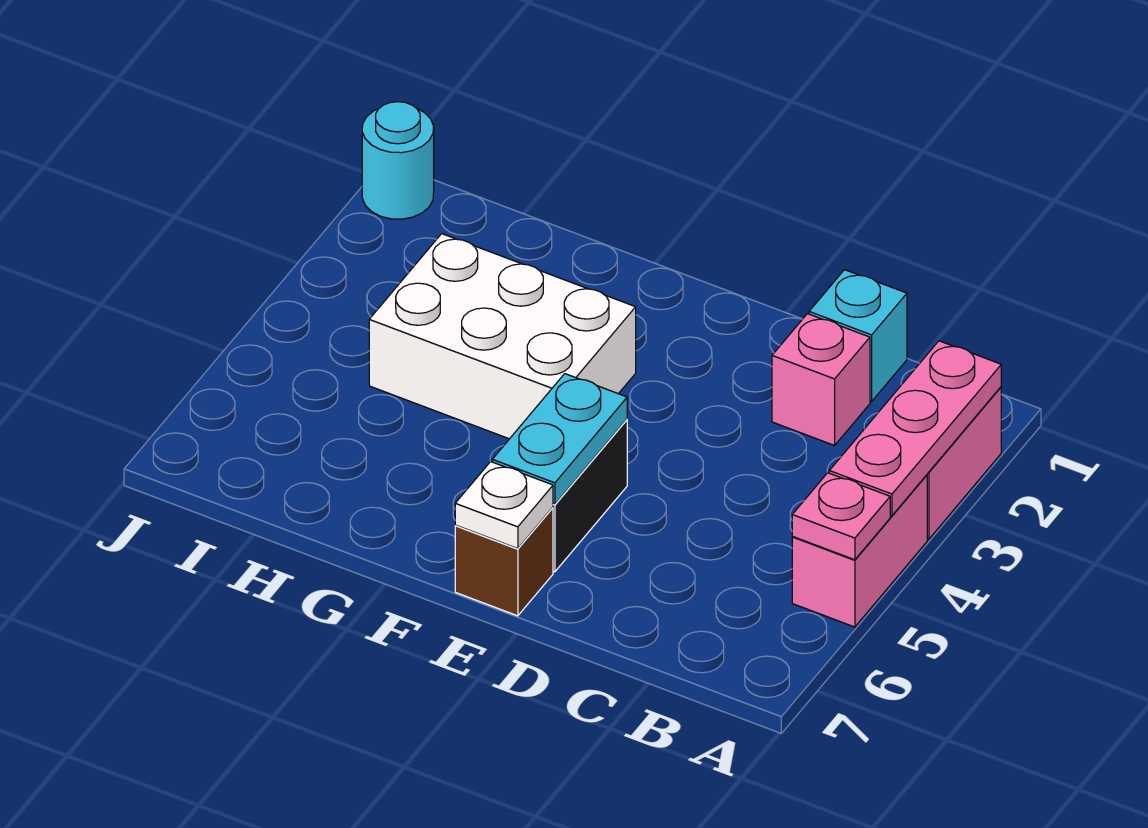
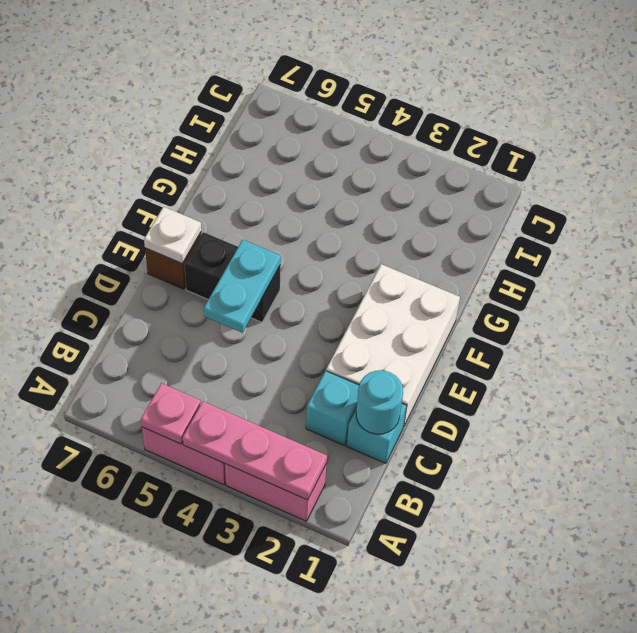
pink brick C2 level 1 -> cyan brick C2 level 1
cyan plate E5:E6 level 2 -> cyan plate D5:E5 level 2
white brick F3:H4 level 1 -> white brick D1:F2 level 1
cyan round brick J1 level 1 -> cyan round brick C1 level 2

